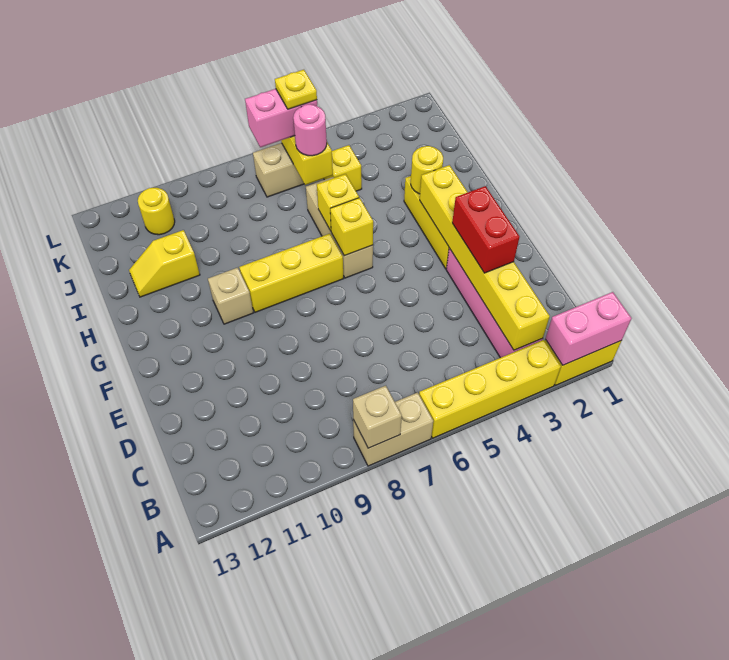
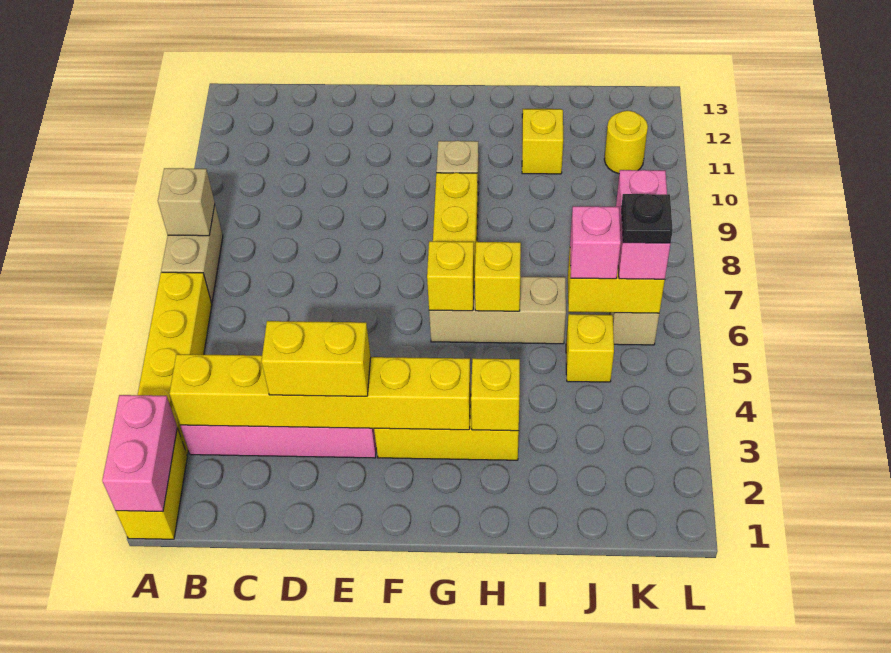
red brick D3:E3 level 3 -> yellow brick D3:E3 level 3
yellow round brick H3 level 2 -> yellow brick H3 level 2
pink round brick J6 level 3 -> pink brick J6 level 3
yellow plate K6 level 4 -> black plate K6 level 4

